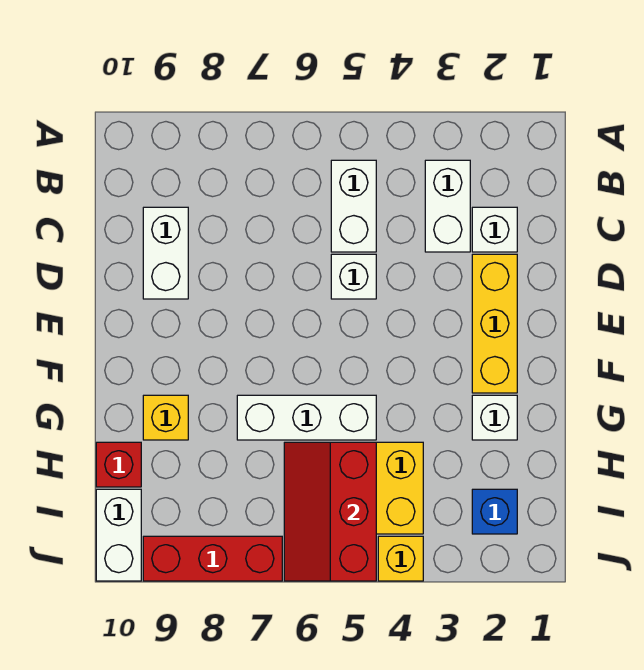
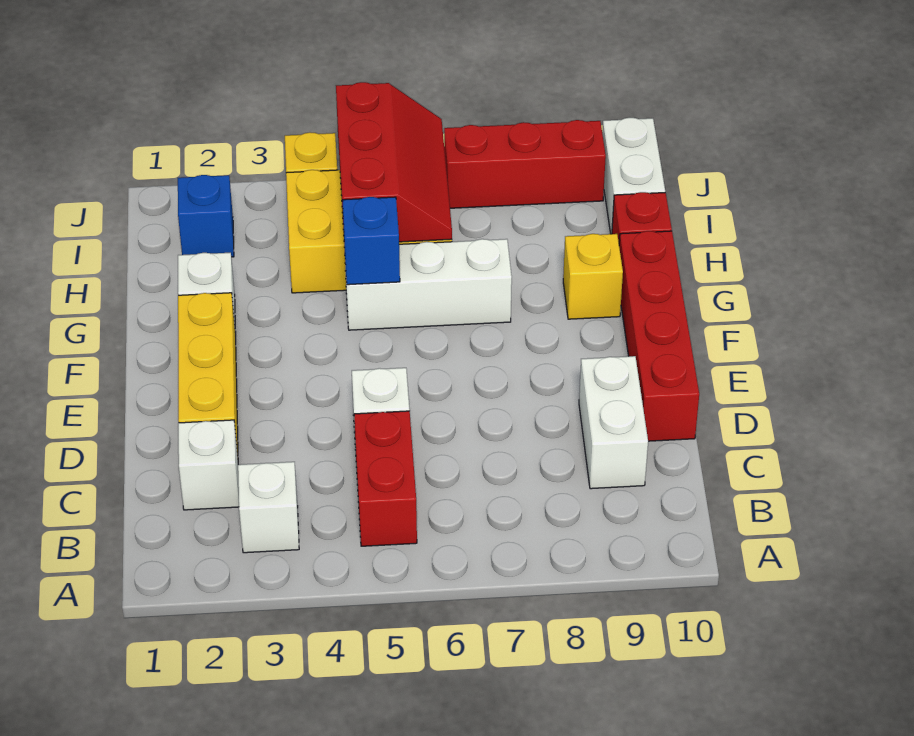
white brick B3:C3 level 1 -> white brick B3 level 1
white brick B5:C5 level 1 -> red brick B5:C5 level 1
none -> red brick D10:G10 level 1
none -> blue brick G5 level 2

